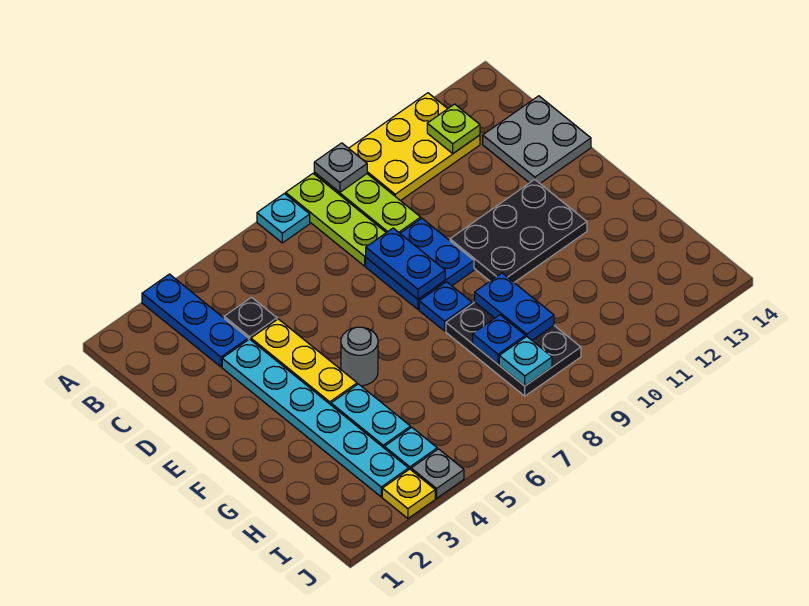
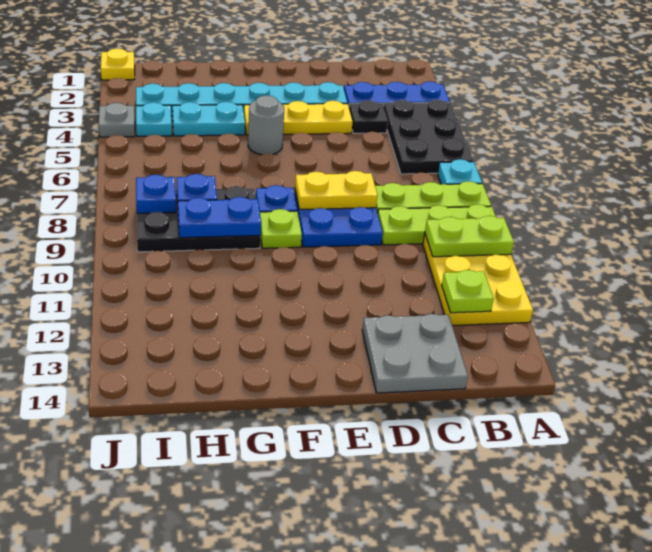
grey plate A9 level 2 -> none
none -> lime plate A10:B10 level 2
blue plate D8:E8 level 2 -> yellow plate D8:E8 level 2
black plate E10:F12 level 1 -> black plate A4:B6 level 1
none -> lime plate F9 level 1
cyan plate I8 level 2 -> blue plate I8 level 2
yellow plate J3 level 1 -> yellow plate J1 level 1

